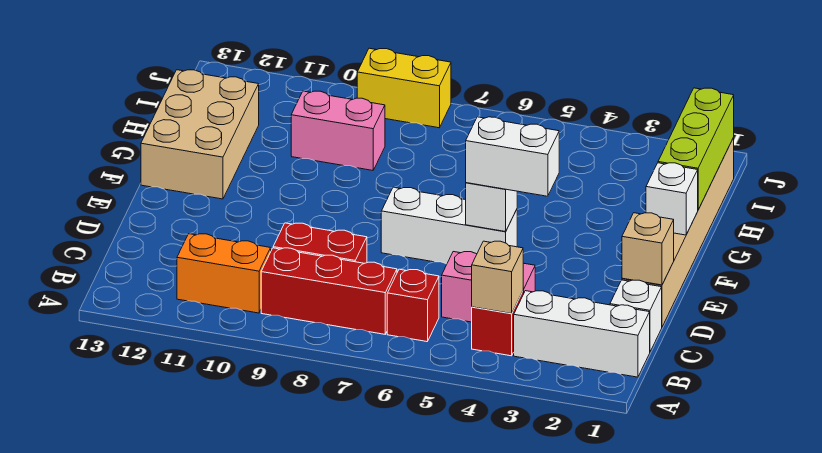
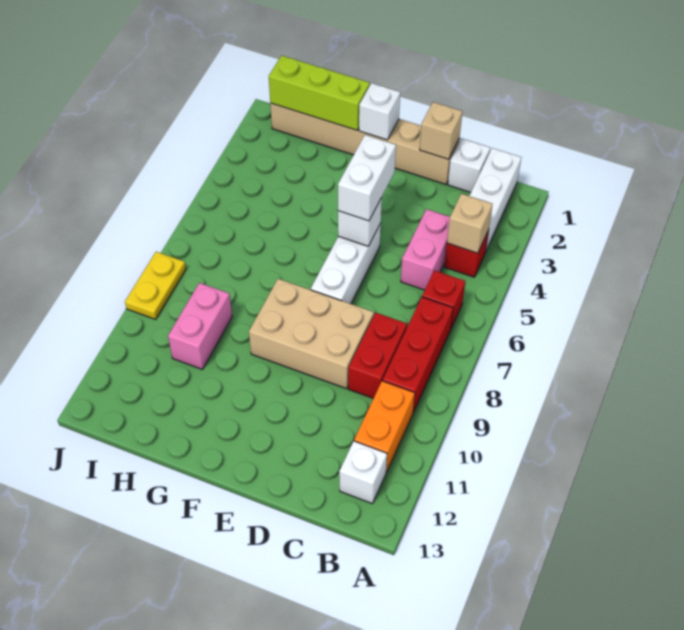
none -> white brick B12 level 1
tan brick F12:H13 level 1 -> tan brick D8:F9 level 1
yellow brick J8:J9 level 1 -> yellow plate J8:J9 level 1

